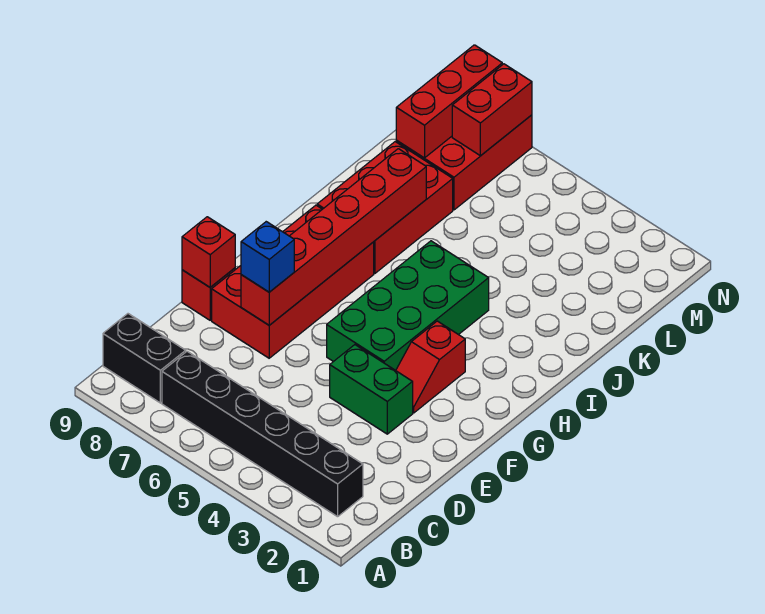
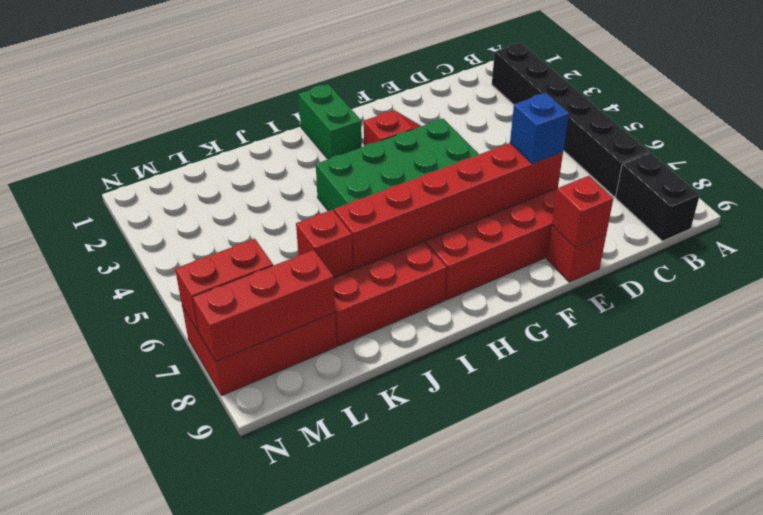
green brick E3:E4 level 1 -> green brick H1:H2 level 1
none -> red brick K7 level 2

